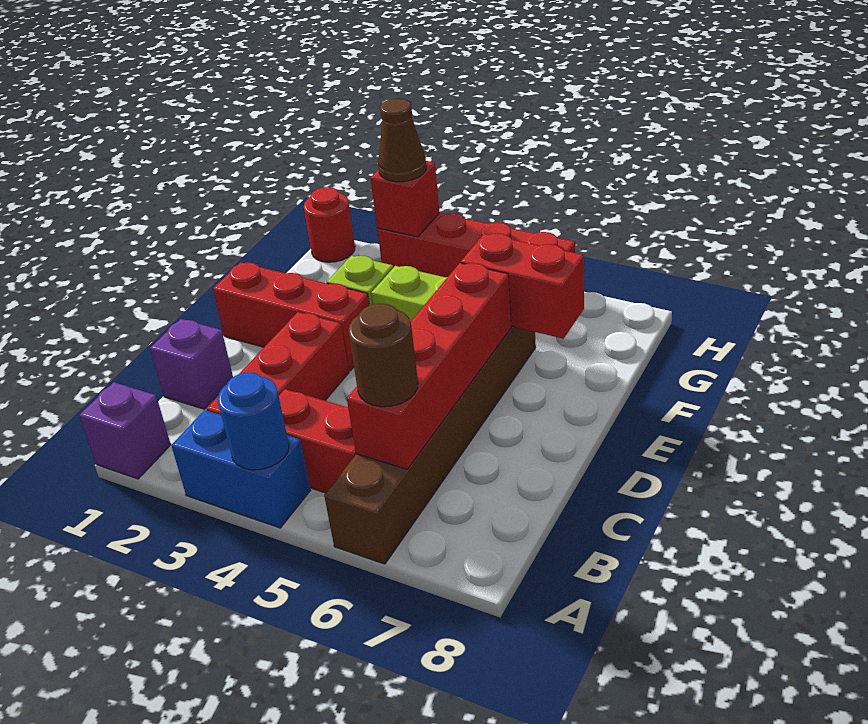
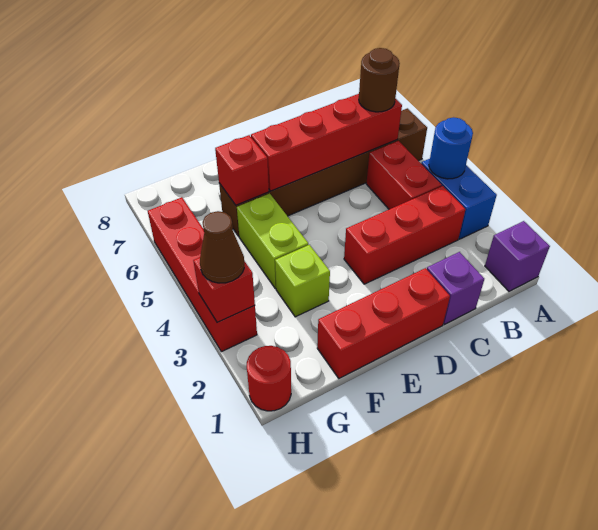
red brick E1:E3 level 1 -> red brick D1:F1 level 1
red brick F6:F7 level 2 -> red brick F6 level 2

